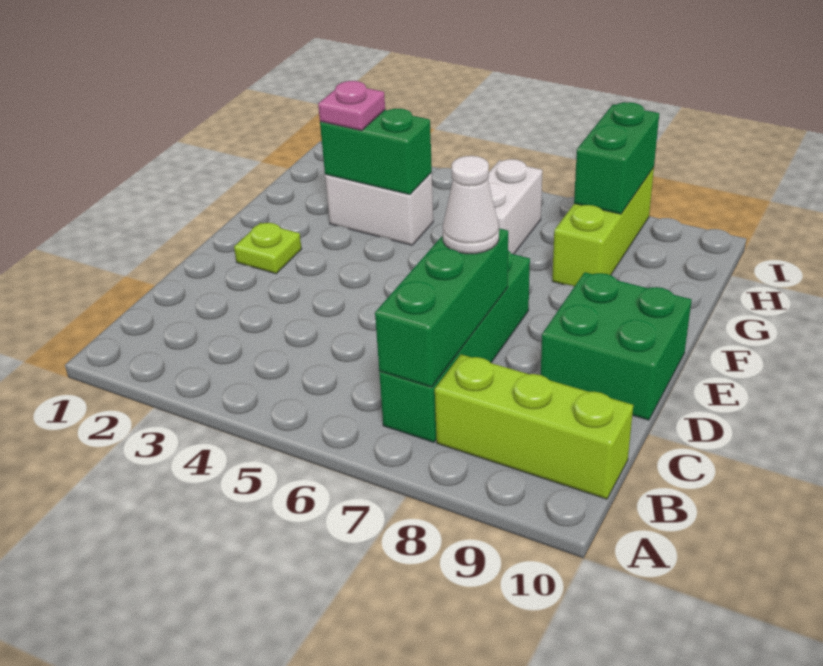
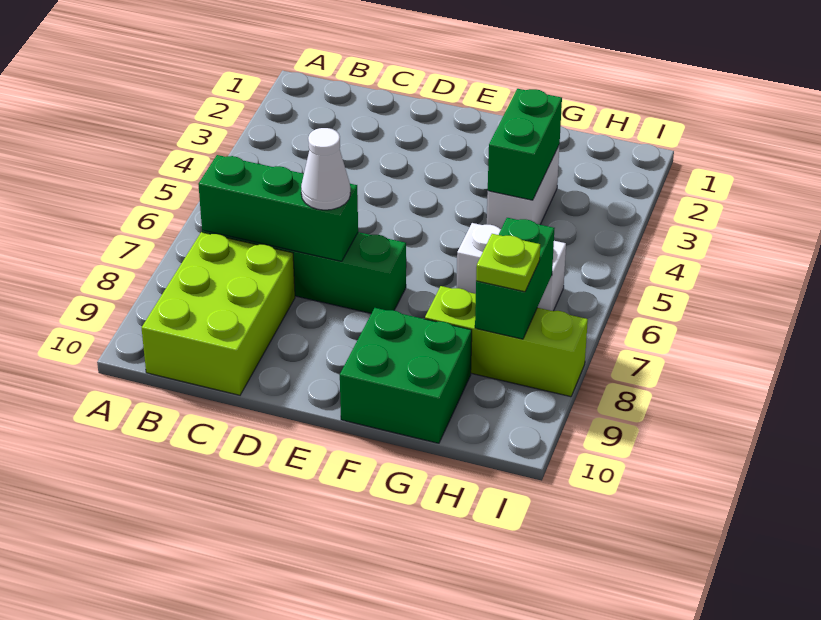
lime brick B8:B10 level 1 -> lime brick B8:C10 level 1
green brick D9:E10 level 1 -> green brick F9:G10 level 1
lime plate E2 level 1 -> lime plate H8 level 3
pink plate G3 level 3 -> none
green brick H8:I8 level 2 -> green brick H7:H8 level 2

